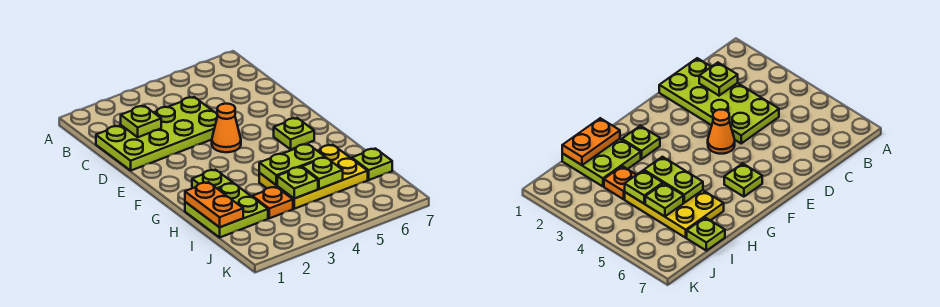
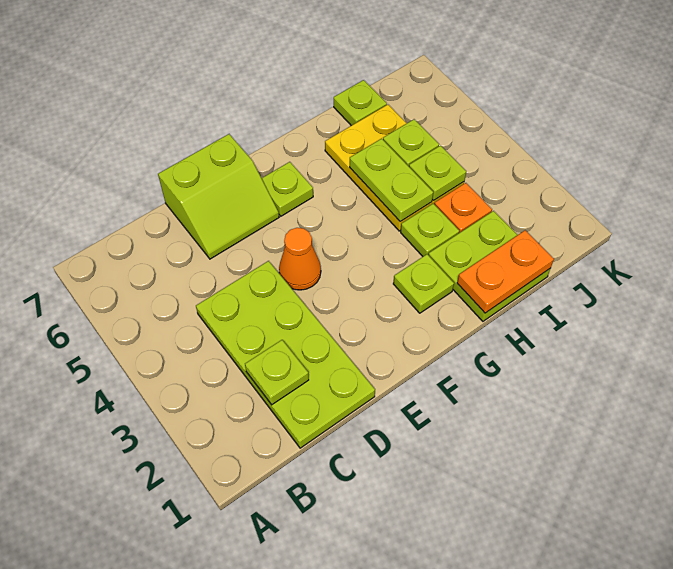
none -> lime slope D6:E7 level 1 top 7
none -> lime plate H3 level 1

